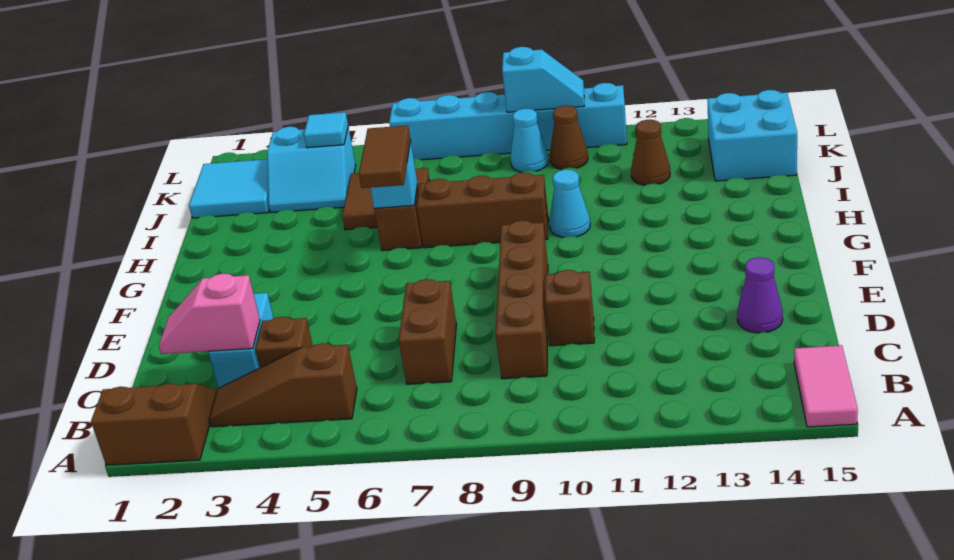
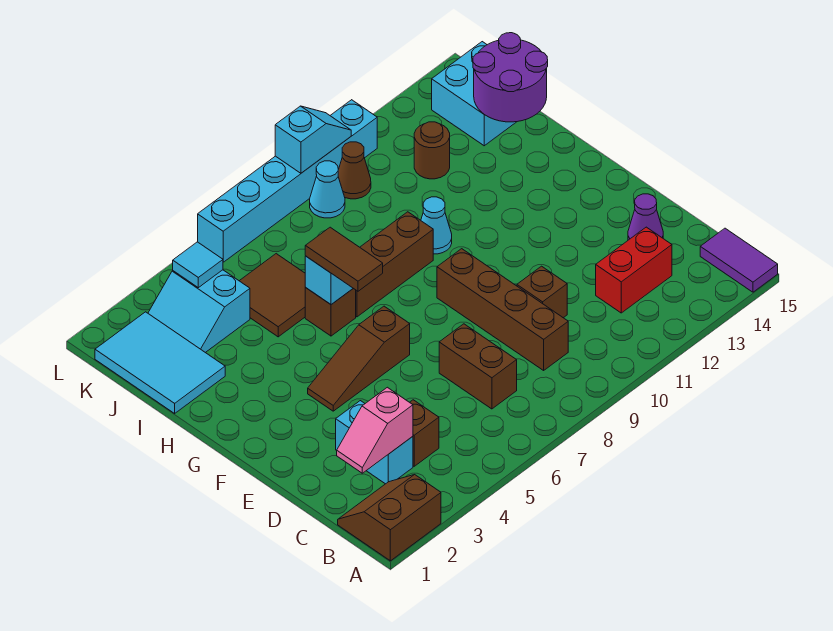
pink tile A15:B15 level 1 -> purple tile A15:B15 level 1
brown slope B3:B5 level 1 top 5 -> brown slope F4:F6 level 1 top 6
none -> red brick C12:C13 level 1
none -> purple round brick I14:J15 level 2
cyan tile J1:K2 level 1 -> cyan tile I1:K2 level 1
cyan slope J3:K4 level 1 top K -> cyan slope J3:K4 level 1 top 4
brown cone J12 level 1 -> brown round brick J12 level 1

